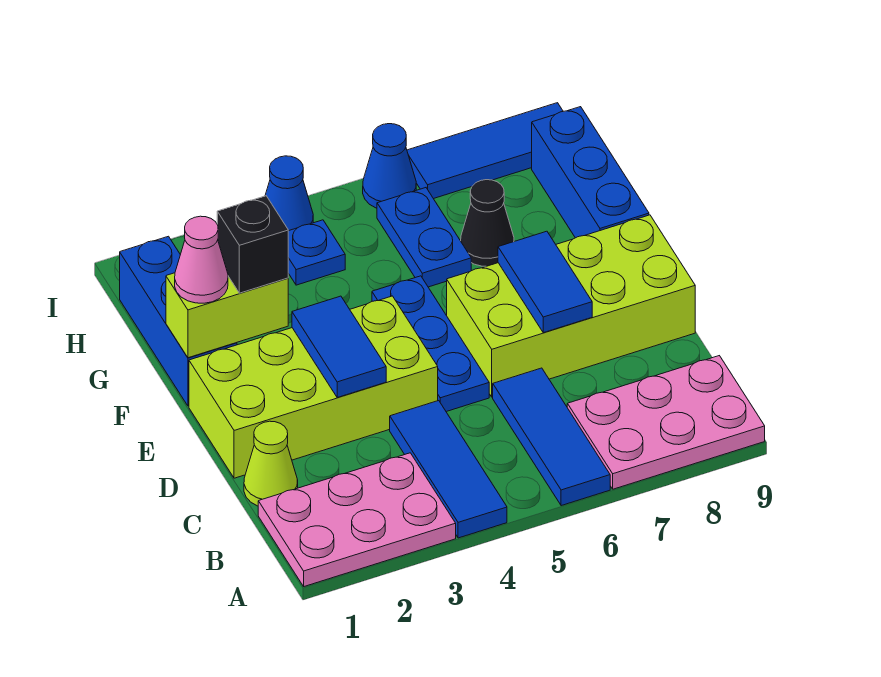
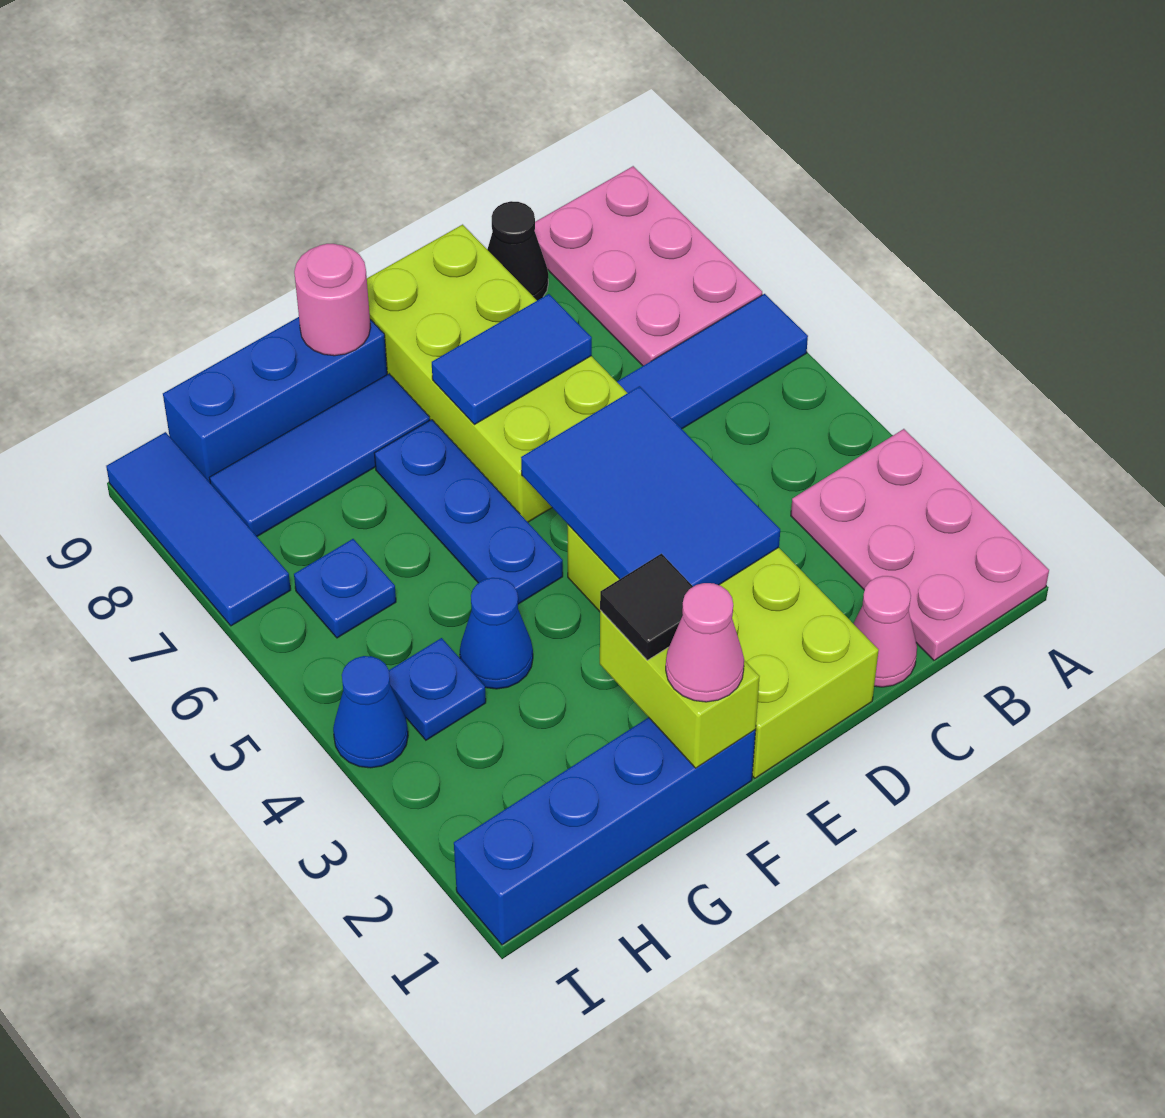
blue tile A4:C4 level 1 -> blue tile F8:H8 level 1
lime cone C1 level 1 -> pink cone C1 level 1
blue tile D3:E3 level 2 -> blue tile D3:E5 level 2
blue plate D5:F5 level 1 -> blue plate F5:F7 level 1
blue brick F1:H1 level 1 -> blue brick F1:I1 level 1
black brick F2 level 3 -> black tile F2 level 3
none -> pink round brick F9 level 2
blue plate G6:H6 level 1 -> blue plate H6 level 1
black cone G7 level 1 -> black cone C9 level 1
blue cone I6 level 1 -> blue cone G4 level 1

